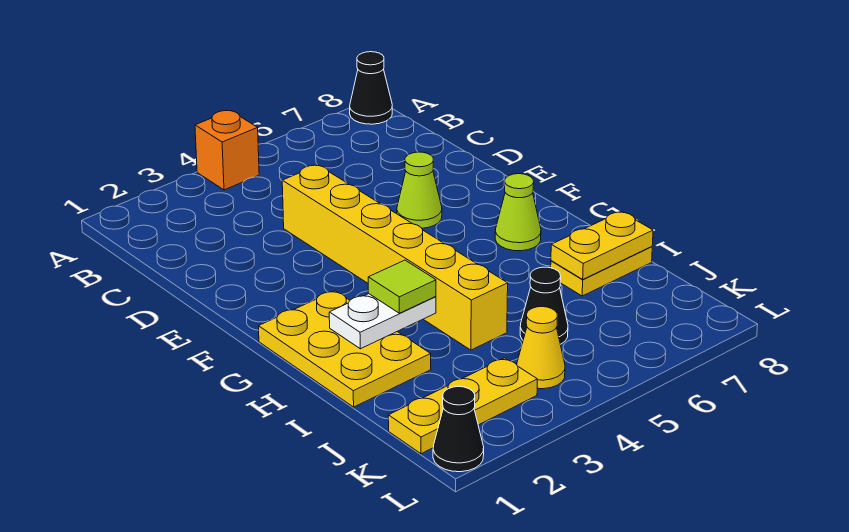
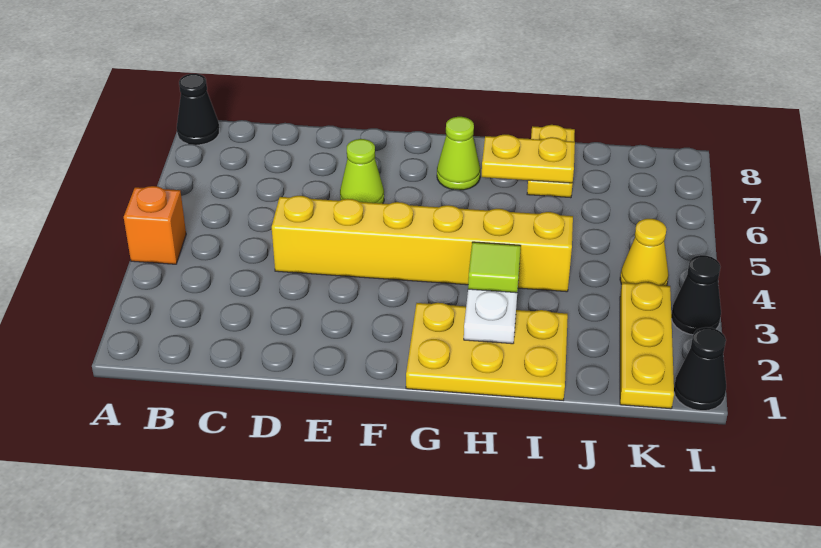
yellow plate I7:I8 level 2 -> yellow plate H7:I7 level 2
black cone J5 level 1 -> black cone L3 level 1

